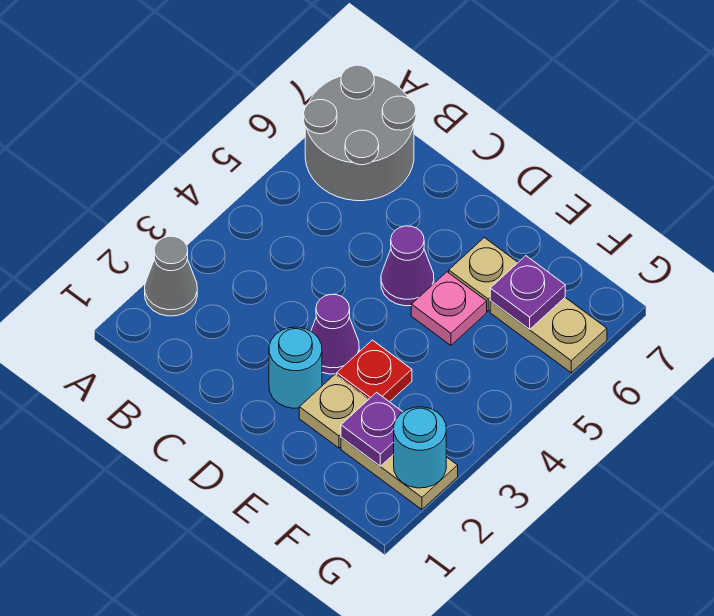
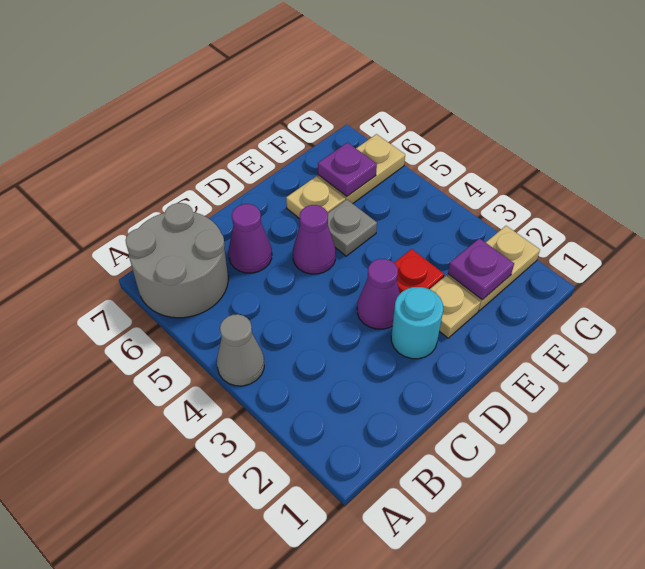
grey cone A2 level 1 -> grey cone A4 level 1
none -> purple cone C6 level 1
pink plate E5 level 1 -> grey plate E5 level 1
cyan round brick G2 level 2 -> none

